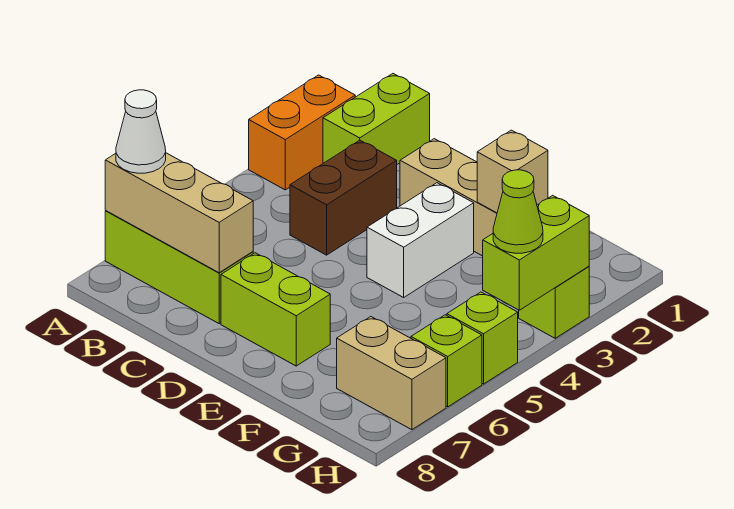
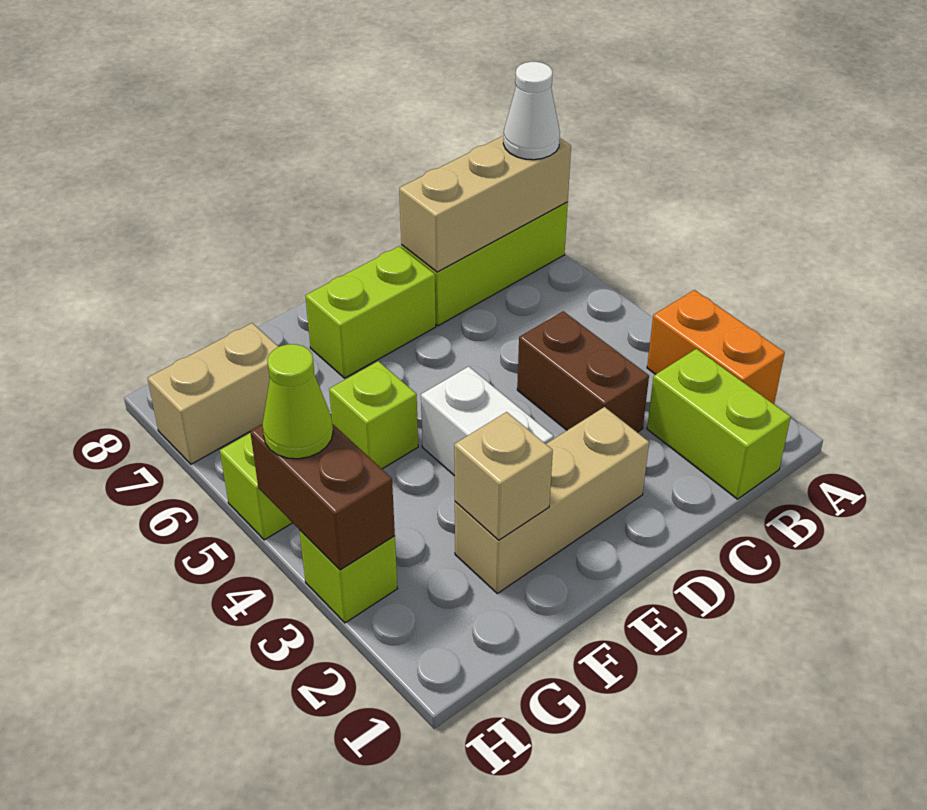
lime brick H3:H4 level 2 -> brown brick H3:H4 level 2
lime brick H6 level 1 -> lime brick F5 level 1

